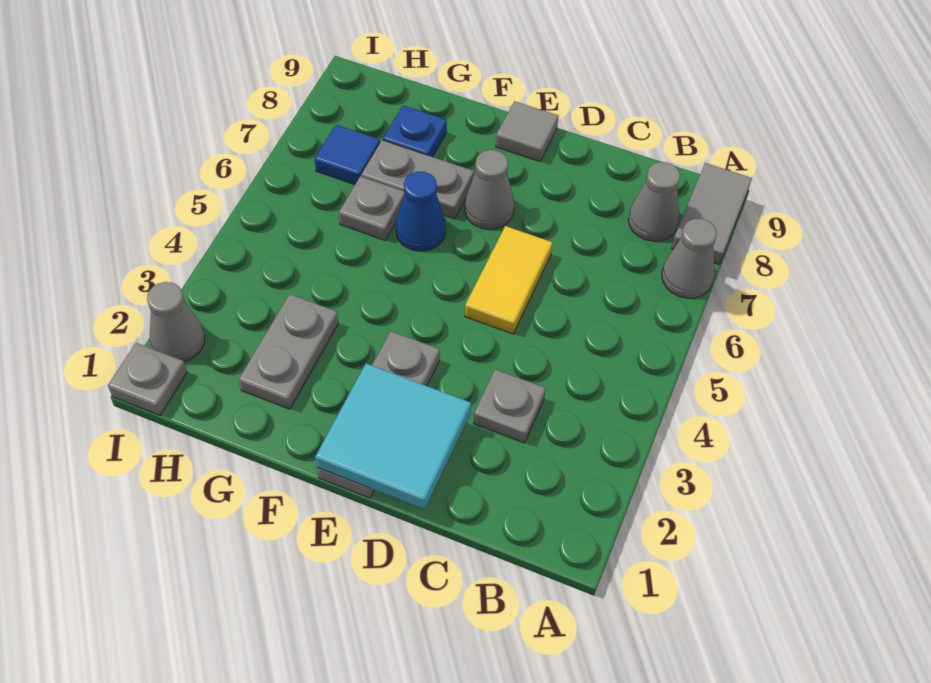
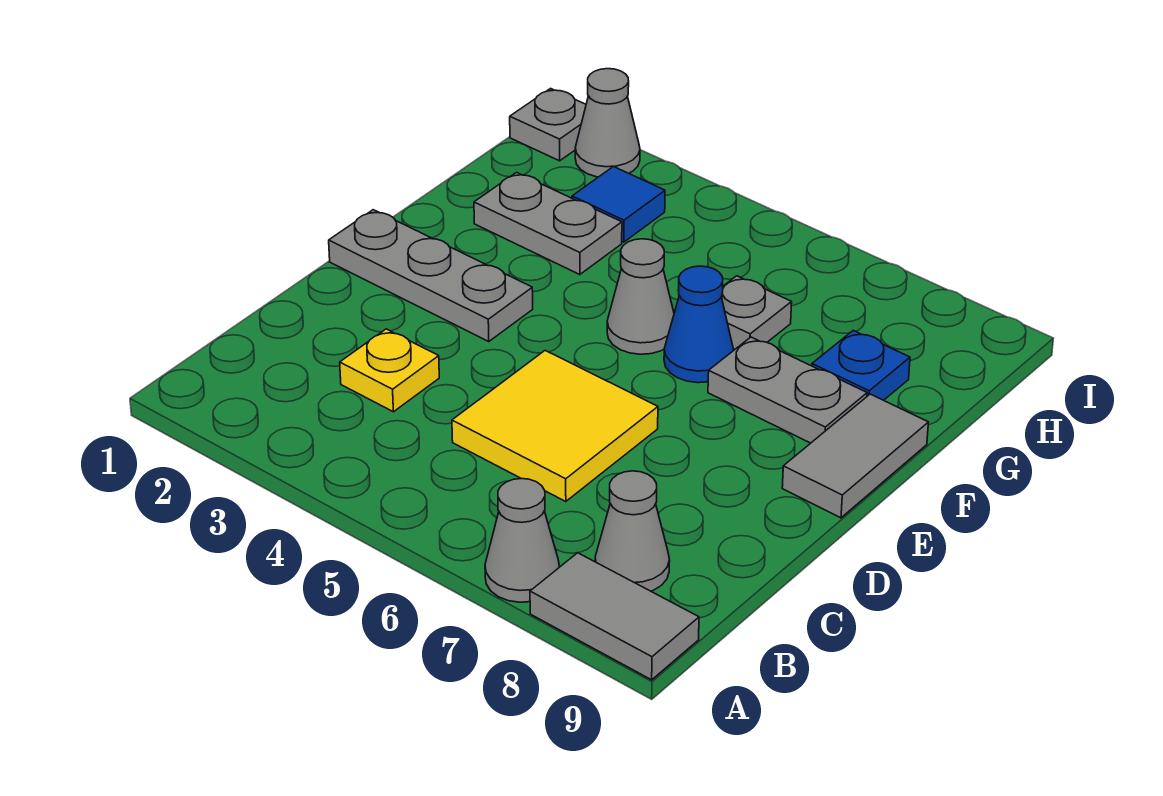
grey plate C3 level 1 -> yellow plate C3 level 1
cyan tile D1:E2 level 2 -> none
yellow tile D5:D6 level 1 -> yellow tile C5:D6 level 1
grey cone E7 level 1 -> grey cone F5 level 1
grey tile E9 level 1 -> grey tile E9:F9 level 1
grey plate F7:G7 level 1 -> grey plate F7:F8 level 1
blue tile H7 level 1 -> blue tile H3 level 1

